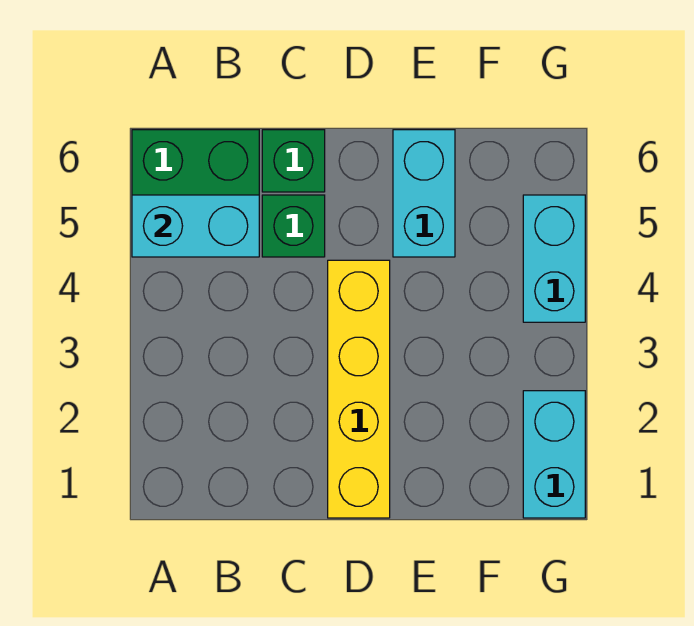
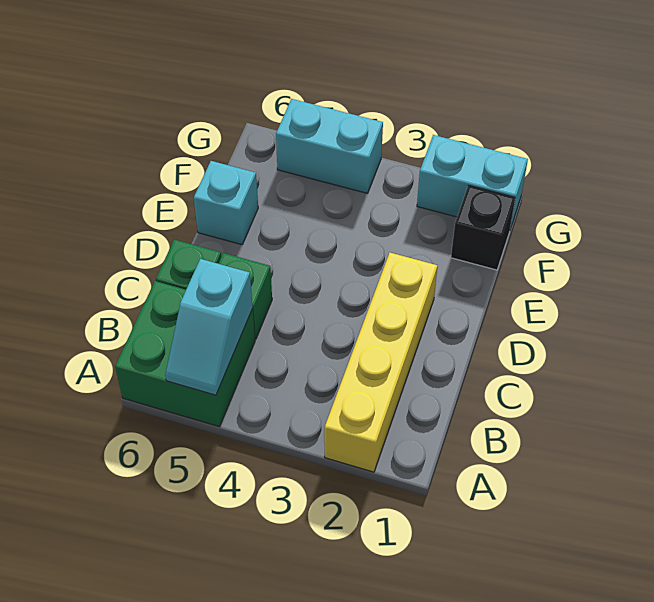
cyan brick A5:B5 level 2 -> cyan slope A5:B5 level 2 top B
yellow brick D1:D4 level 1 -> yellow brick A2:D2 level 1
cyan brick E5:E6 level 1 -> cyan brick E6 level 1
none -> black brick F1 level 1

